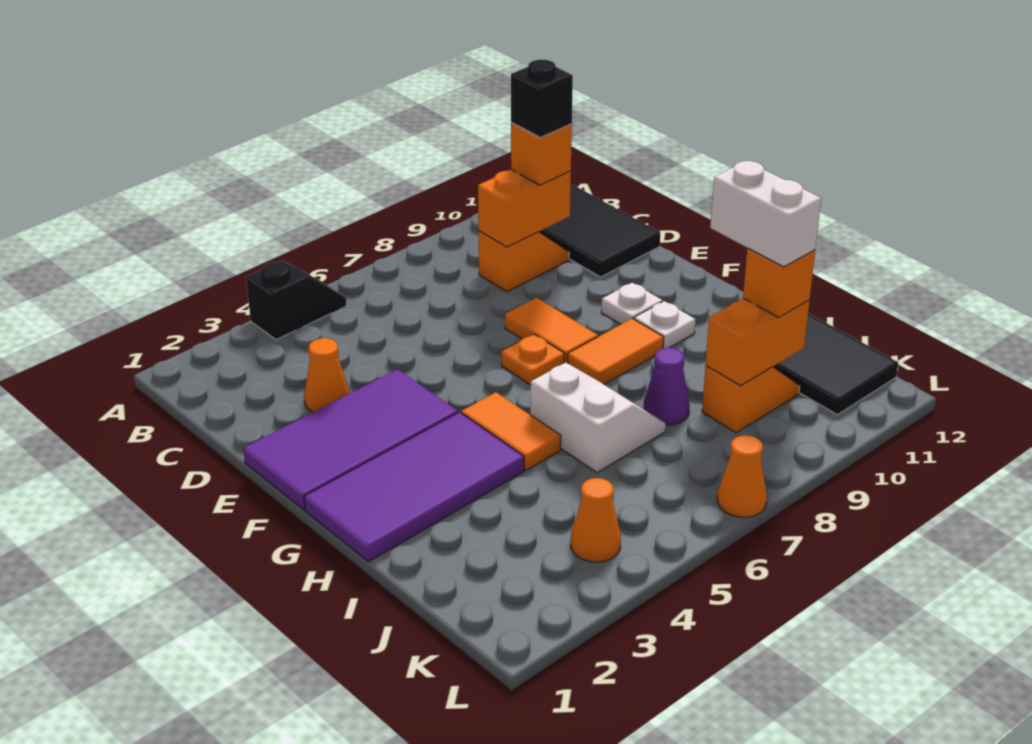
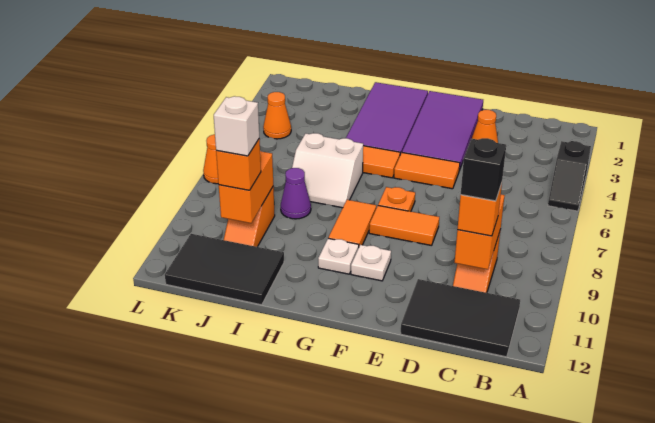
none -> orange tile E5:F5 level 1
white brick I10:J10 level 4 -> white brick J10 level 4

